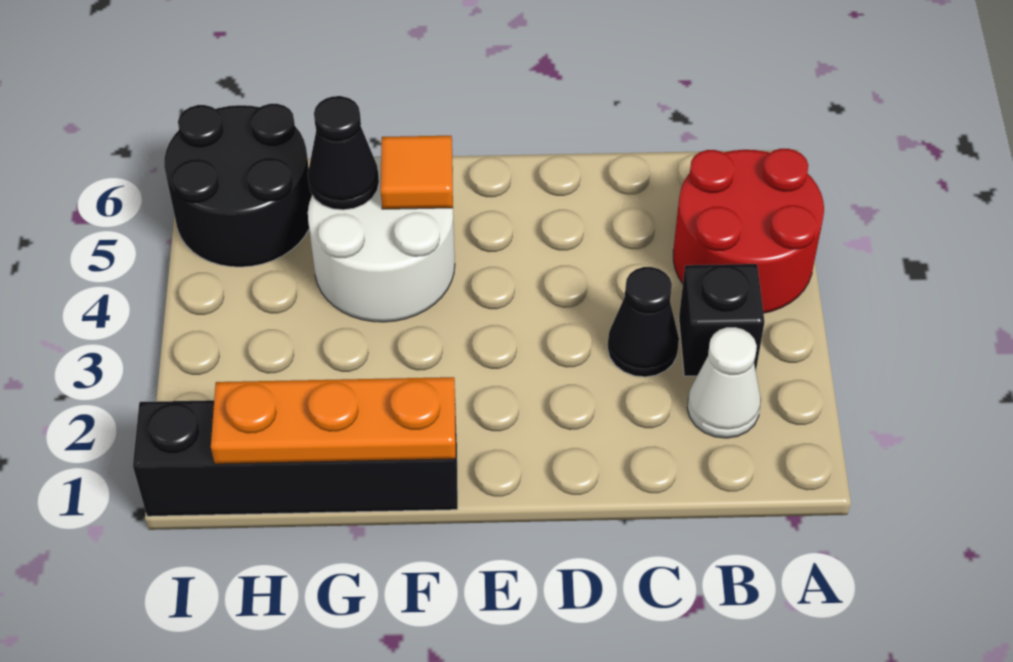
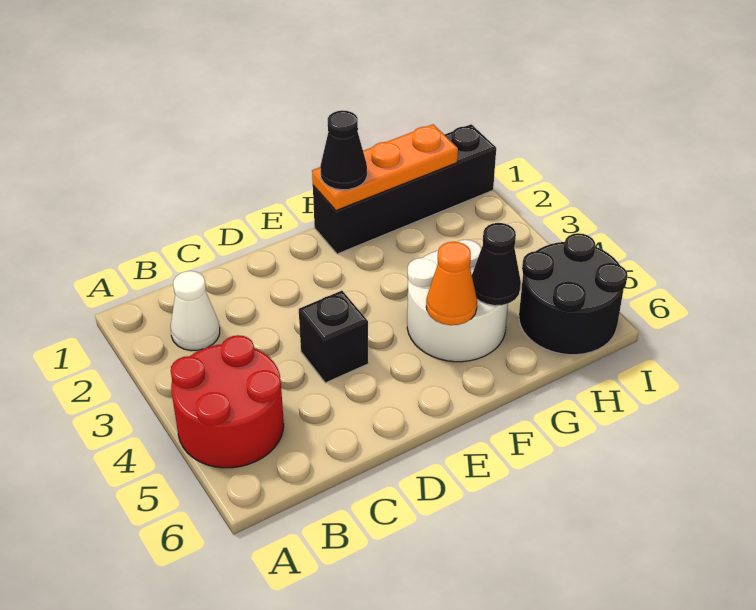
black brick B3 level 1 -> black brick D4 level 1
black cone C3 level 1 -> black cone F1 level 3
orange tile F5 level 2 -> orange cone F5 level 2

